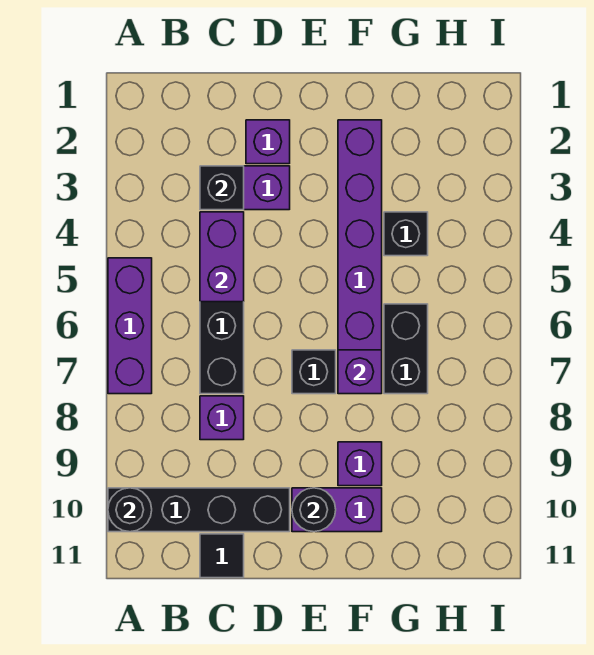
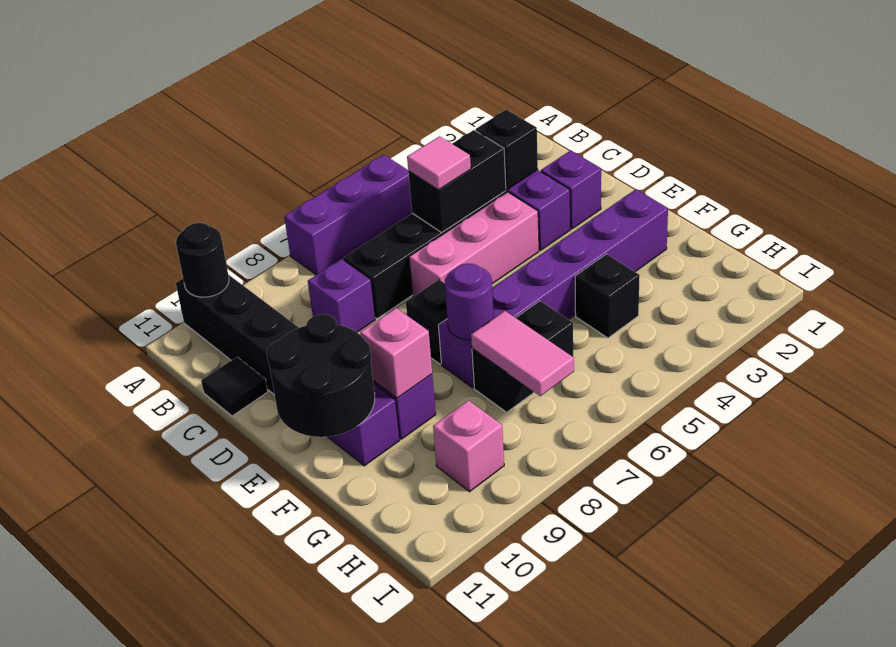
purple brick C4:C5 level 2 -> black brick C4:C5 level 2
none -> pink tile C5 level 3
none -> pink brick D4:D6 level 1
black round brick E10 level 2 -> black round brick E10:F11 level 2
purple brick F7 level 2 -> purple round brick F7 level 2
none -> pink brick F9 level 2
none -> pink tile G7:H7 level 2
none -> pink brick H9 level 1

